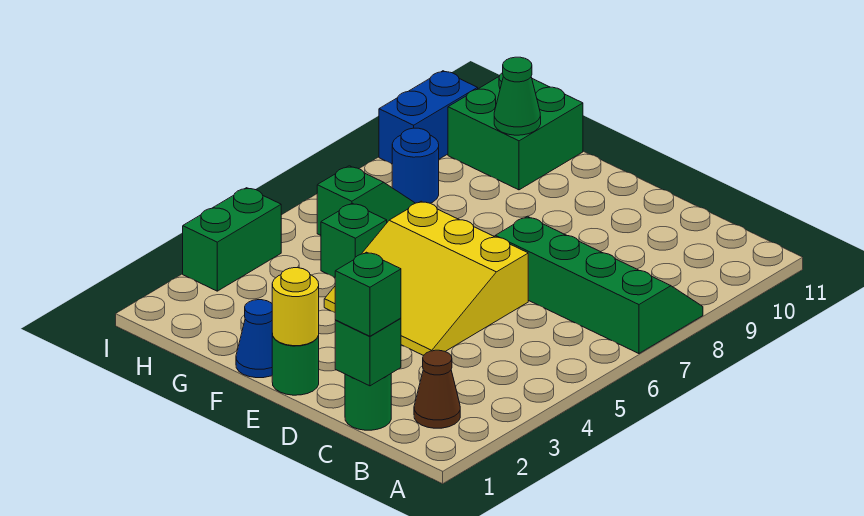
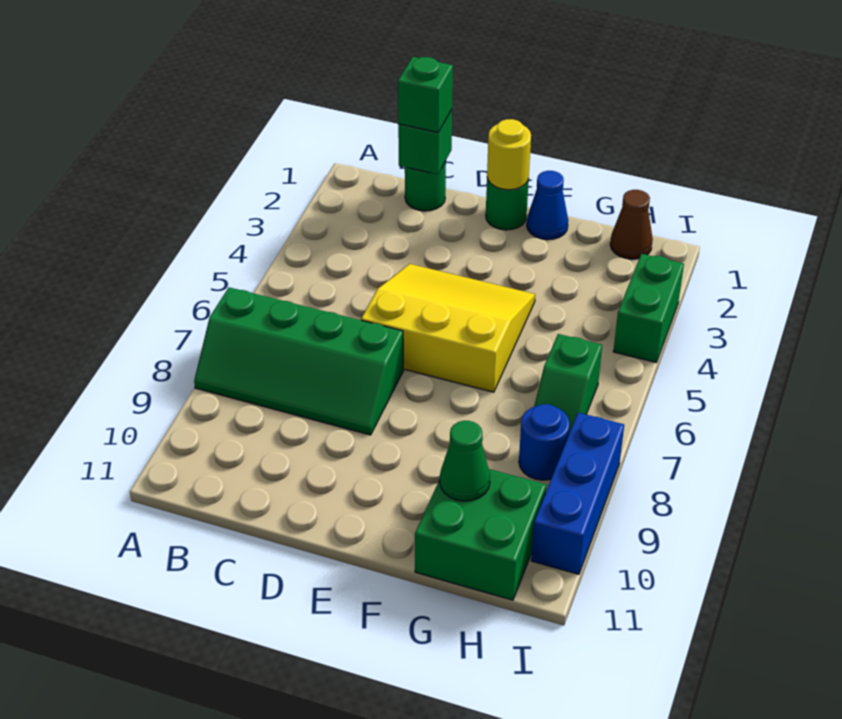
brown cone B2 level 1 -> brown cone H1 level 1
green brick G5 level 1 -> none
blue brick I9:I10 level 1 -> blue brick I8:I10 level 1

